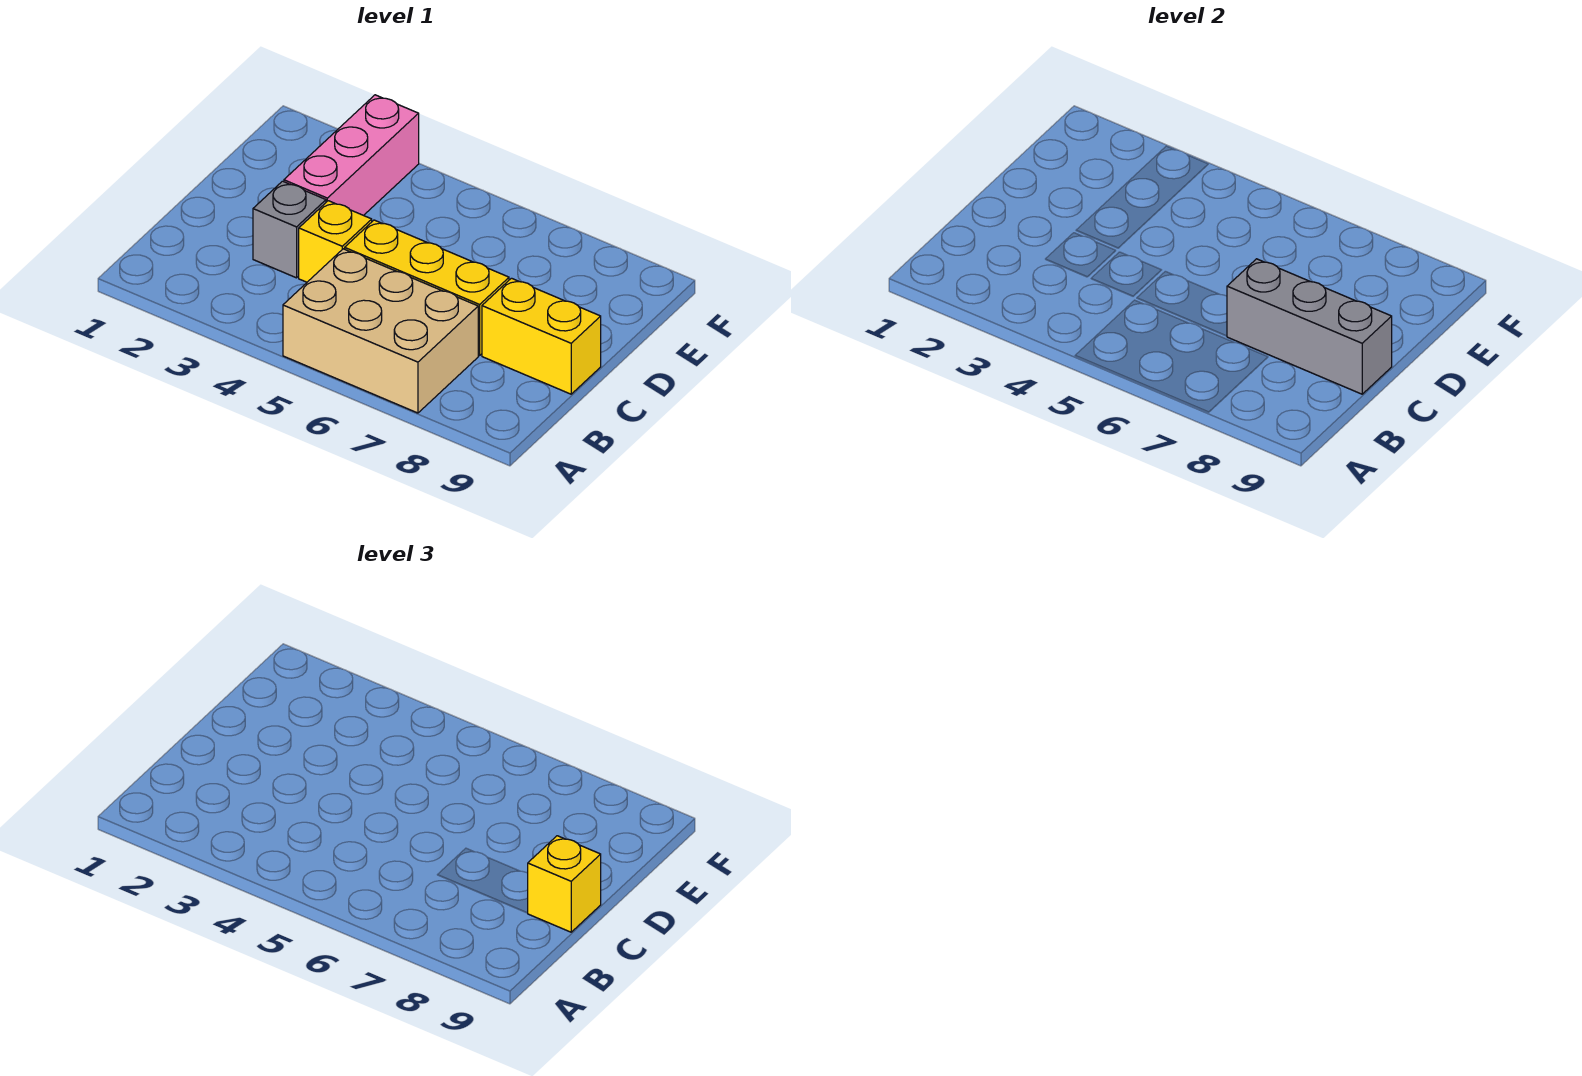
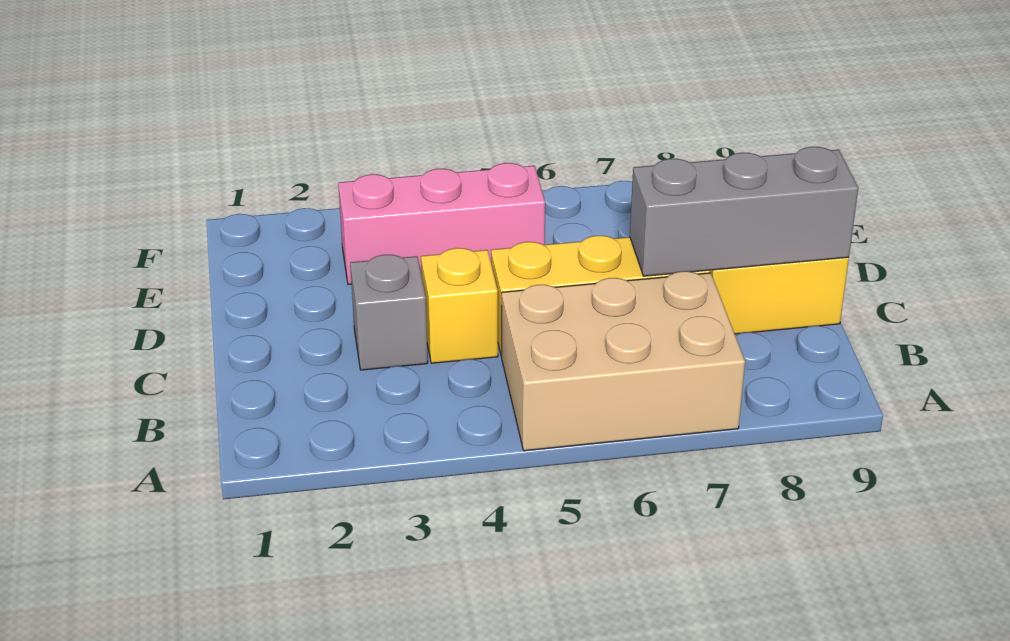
yellow brick C9 level 3 -> none
pink brick D3:F3 level 1 -> pink brick E3:E5 level 1

